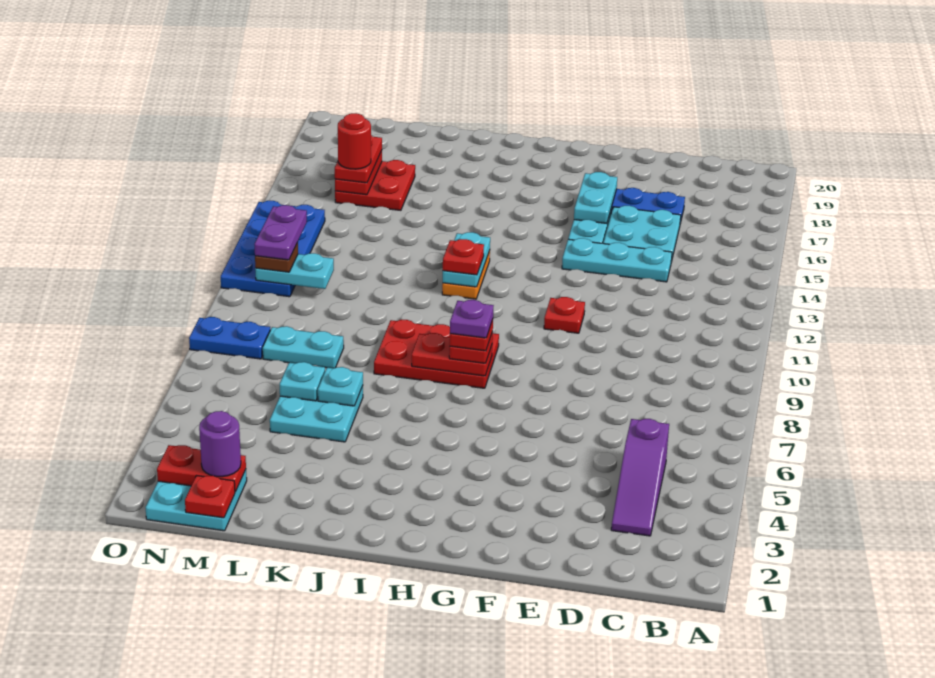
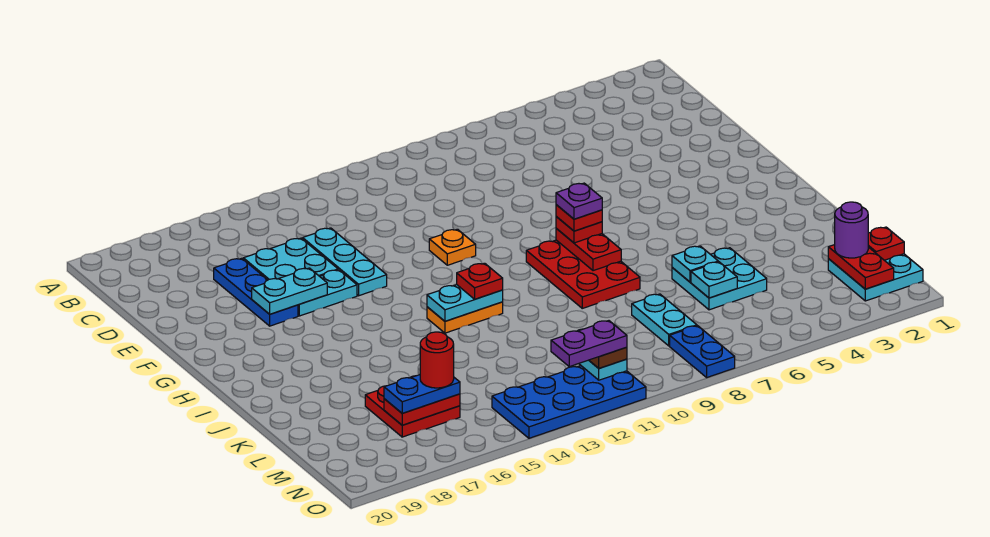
purple slope C3:C5 level 1 top 5 -> none
red plate F11 level 1 -> orange plate F11 level 1
red plate M16:M17 level 3 -> blue plate M16:M17 level 3

